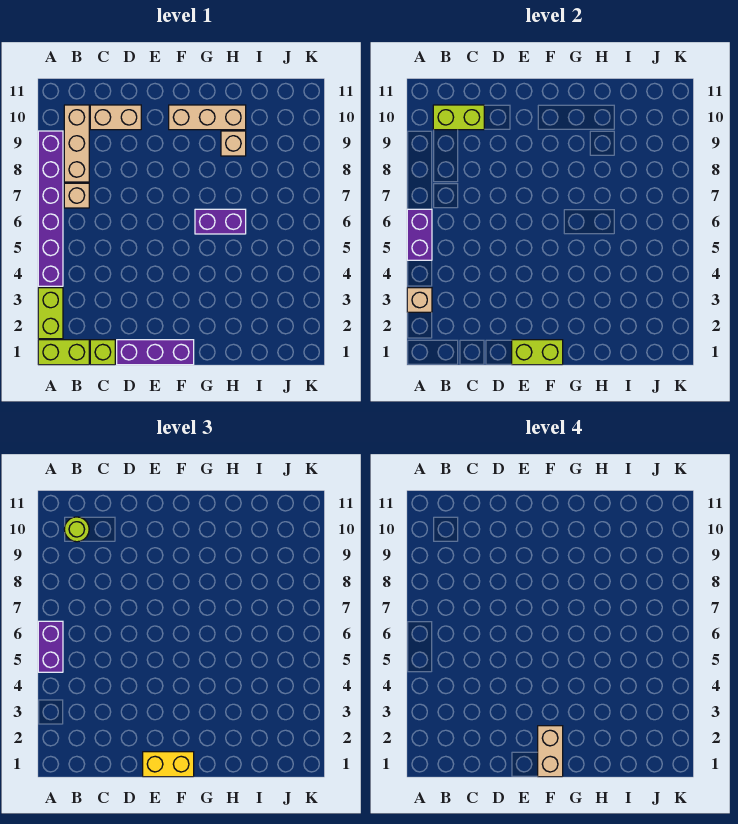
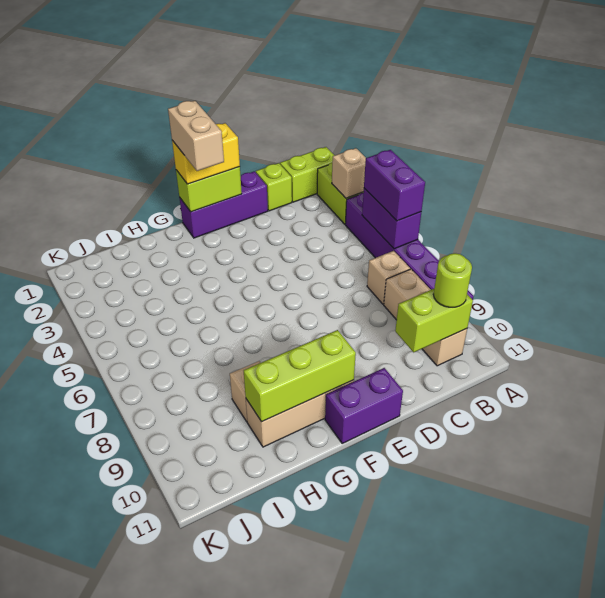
tan brick C10:D10 level 1 -> none
none -> lime brick F10:H10 level 2
purple brick G6:H6 level 1 -> purple brick E11:F11 level 1

